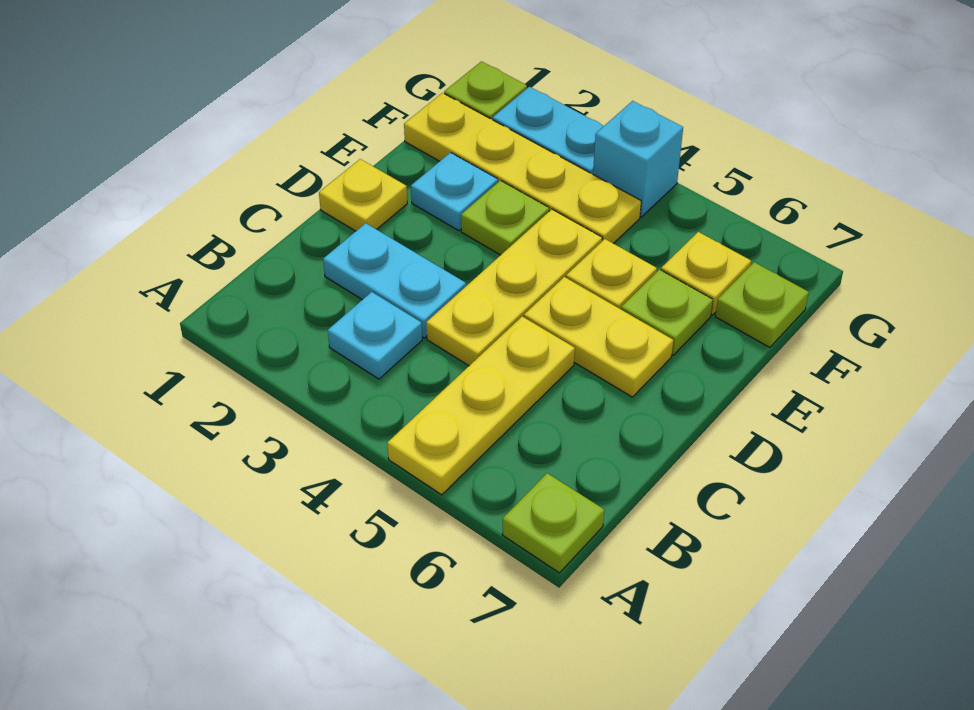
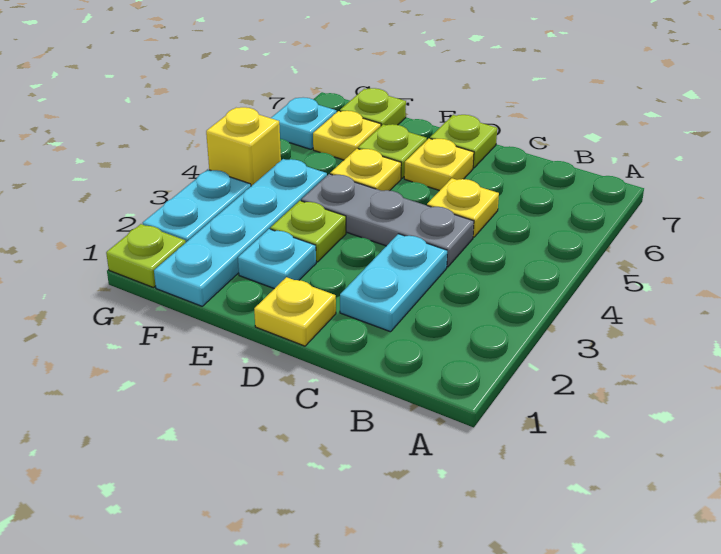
yellow plate A5:C5 level 1 -> yellow plate C5 level 1
lime plate A7 level 1 -> lime plate D7 level 1
cyan plate B3 level 1 -> cyan plate G6 level 1
yellow plate C4:E4 level 1 -> grey plate C4:E4 level 1
yellow plate D5:D6 level 1 -> yellow plate D6 level 1
yellow plate F1:F4 level 1 -> cyan plate F1:F4 level 1
cyan brick G4 level 1 -> yellow brick G4 level 1

